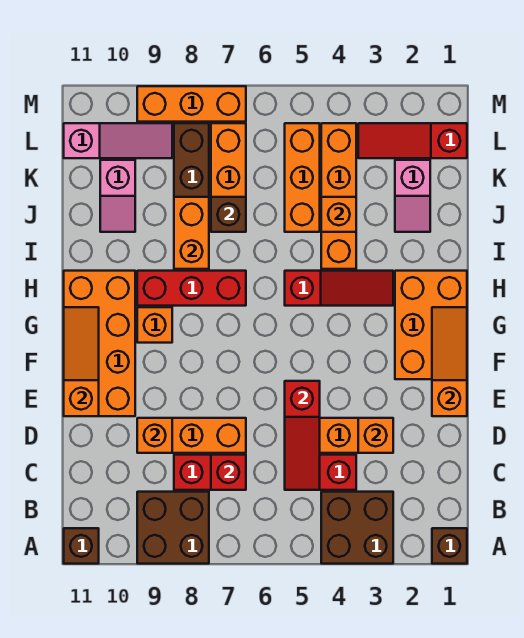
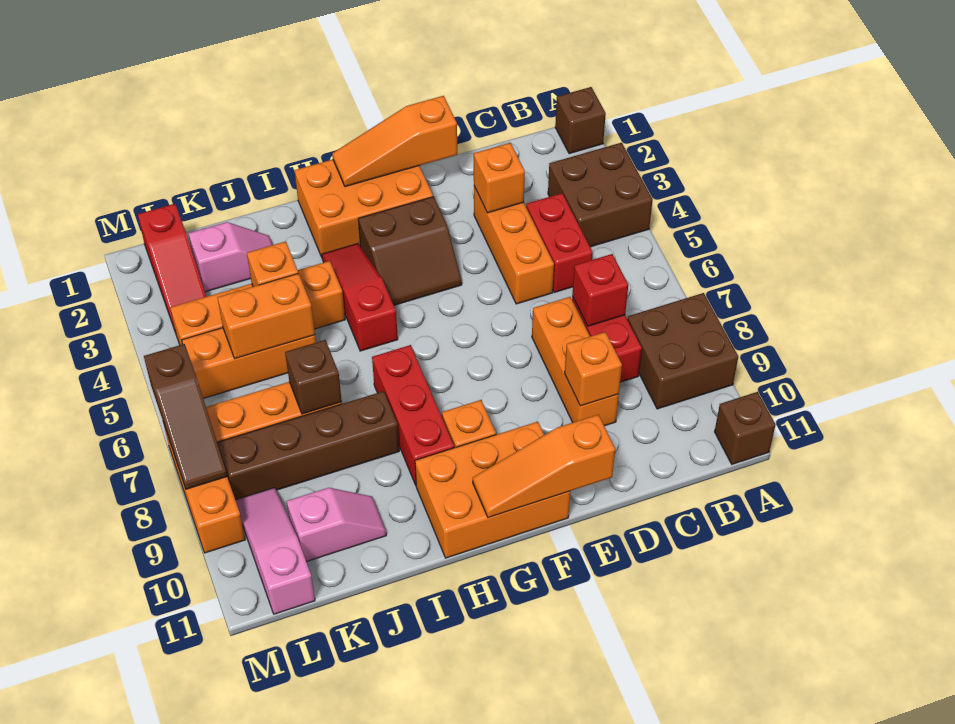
red slope C5:E5 level 2 top E -> none
orange brick E10:H11 level 1 -> orange brick F10:H11 level 1
none -> brown slope F3:G4 level 1 top 3
orange brick I8:J8 level 2 -> orange brick J5:K5 level 2
none -> brown slope M6:M8 level 2 top 6

